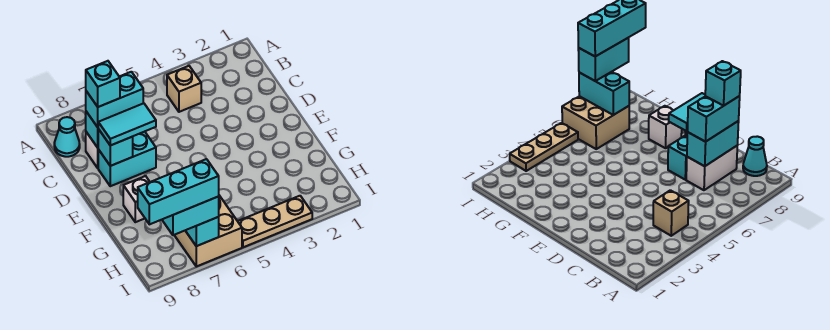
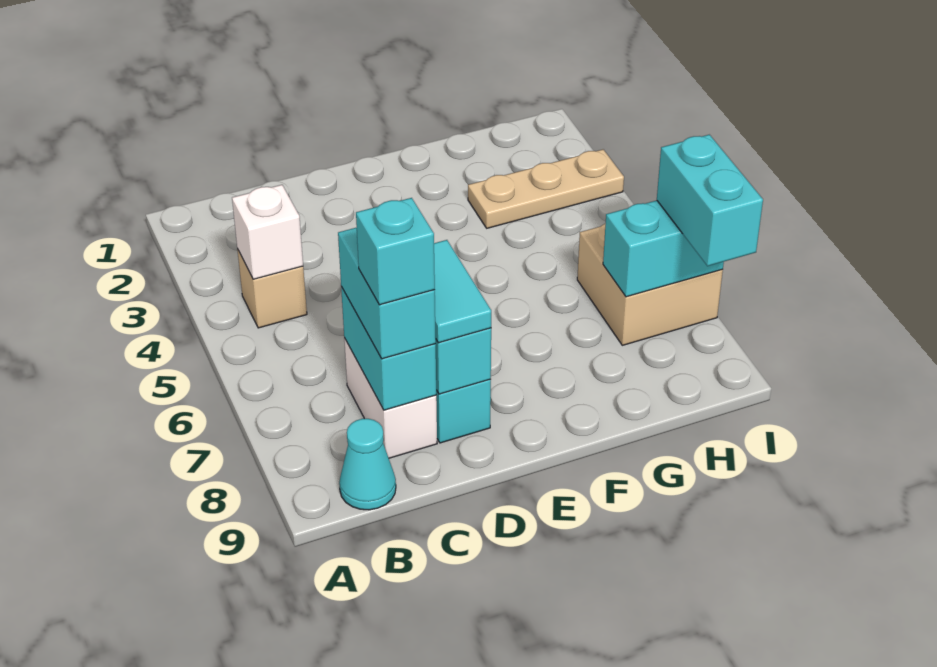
white brick F8 level 1 -> white brick B4 level 2
tan plate I3:I5 level 1 -> tan plate G3:I3 level 1
cyan brick I7:I9 level 4 -> none

